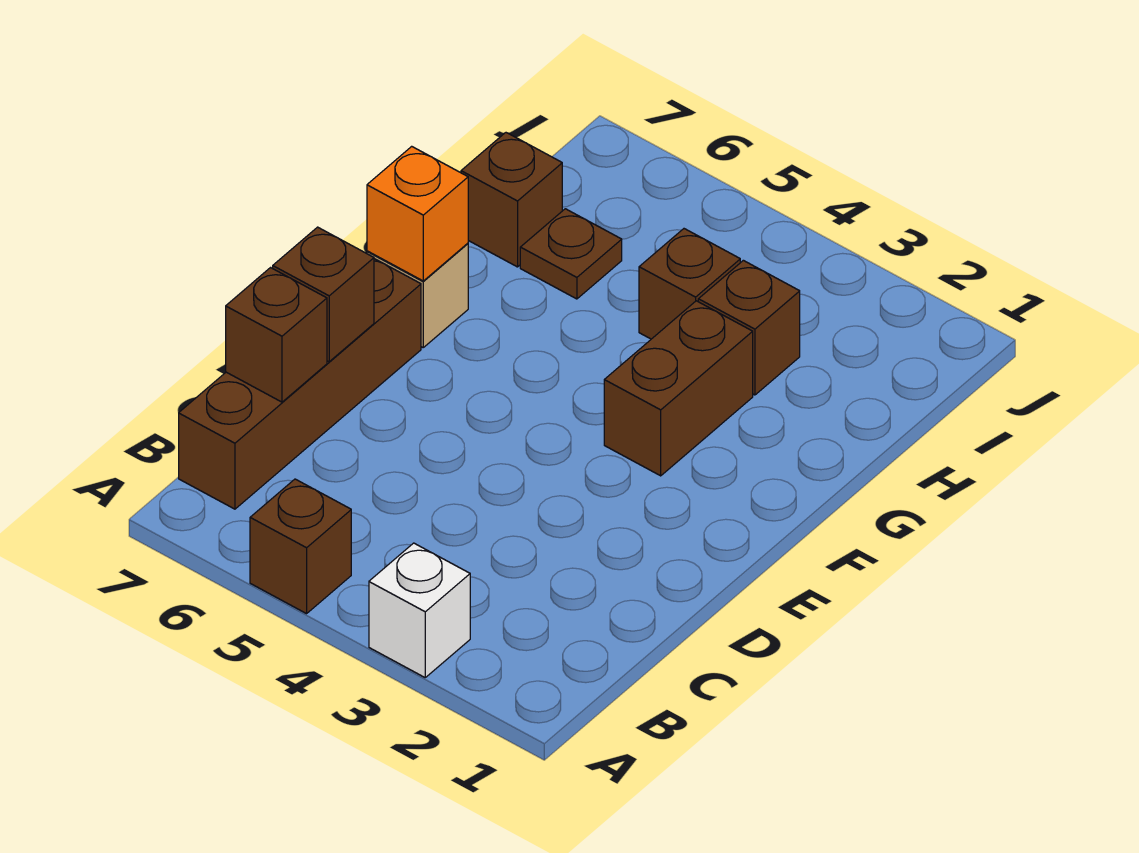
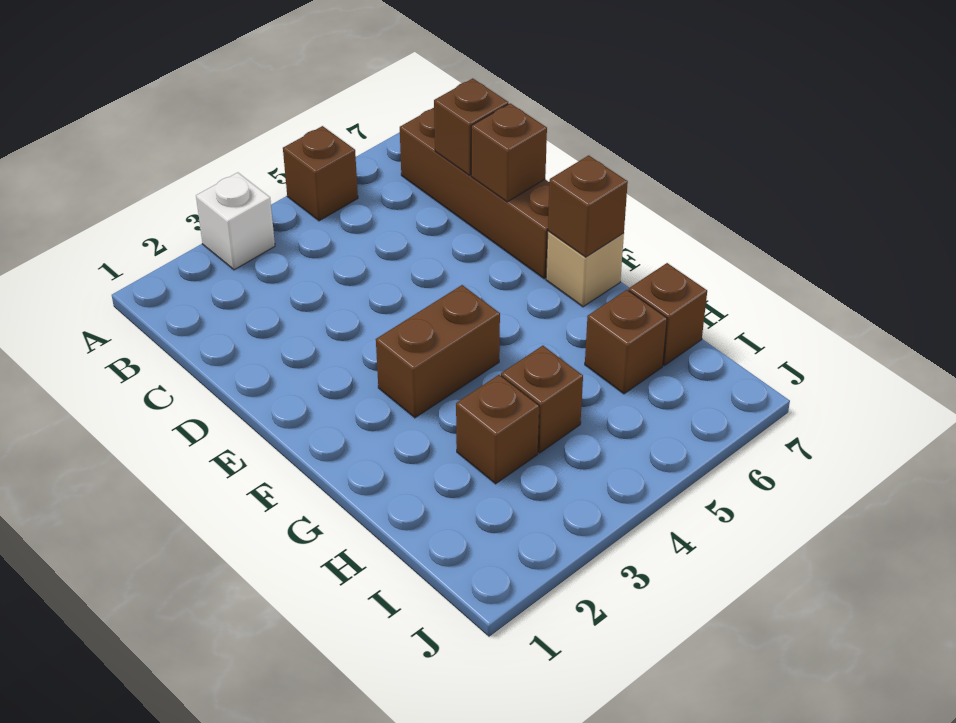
brown brick F3:G3 level 1 -> brown brick F3:F4 level 1
orange brick F7 level 2 -> brown brick F7 level 2
brown plate H6 level 1 -> brown brick H6 level 1

